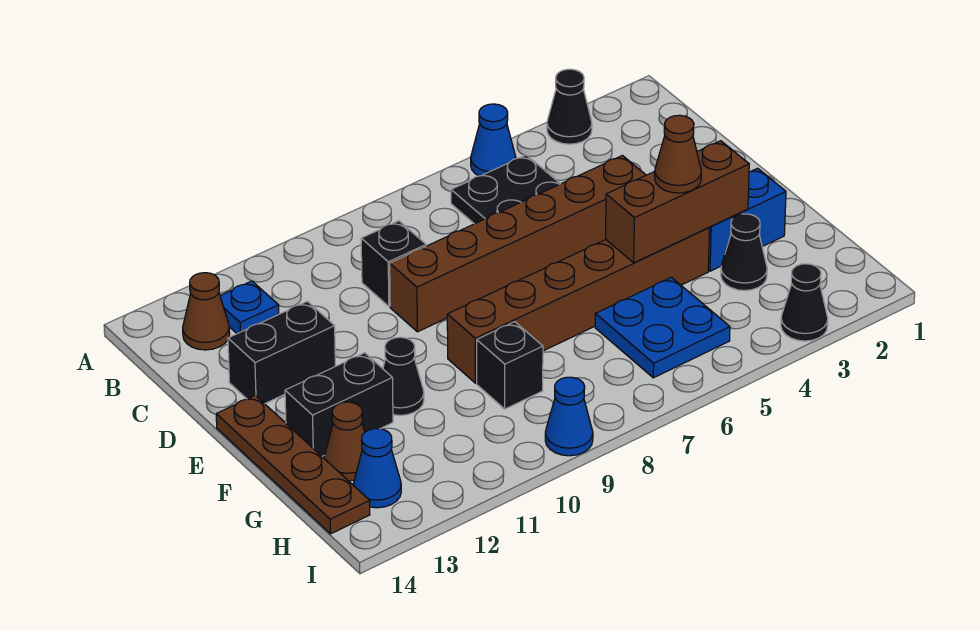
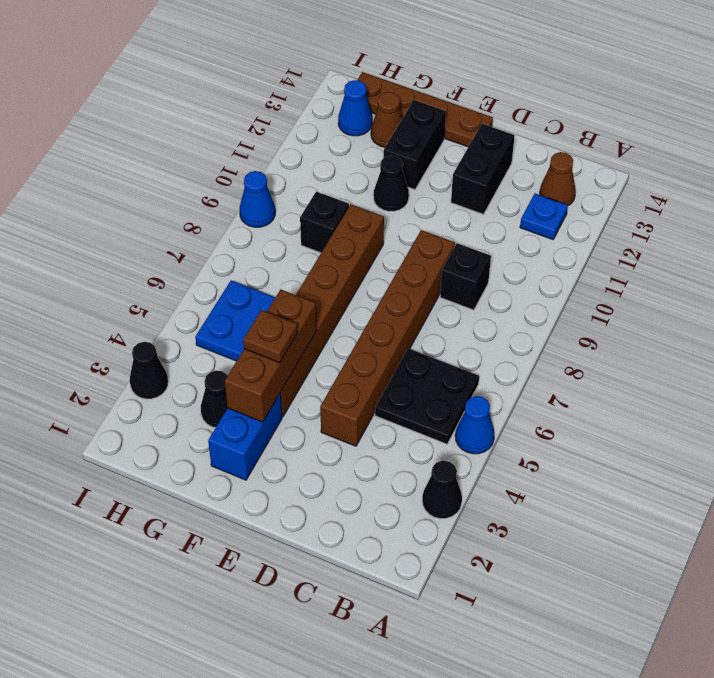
brown cone F4 level 3 -> brown plate F4 level 3

